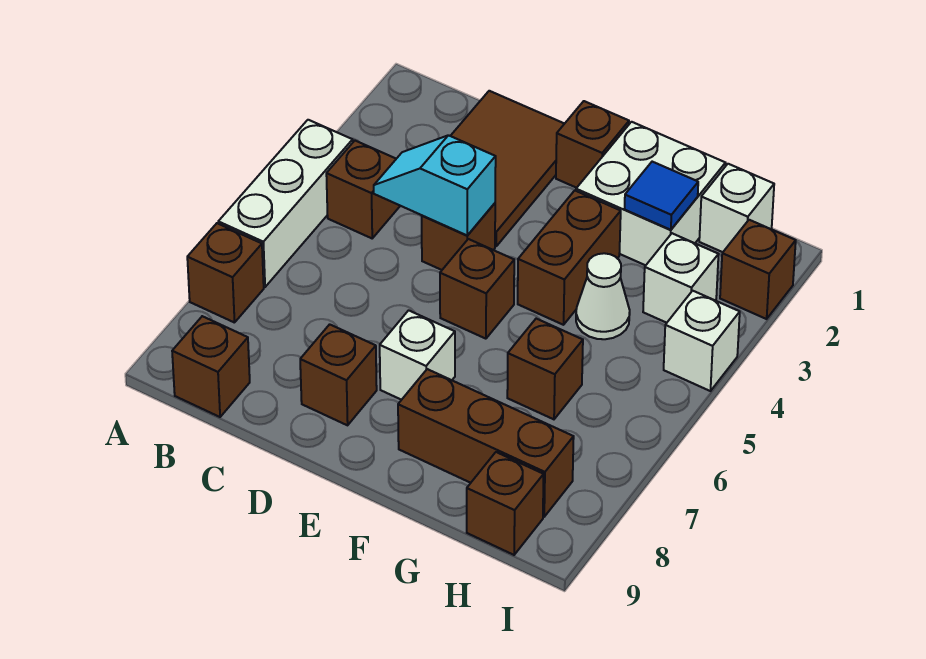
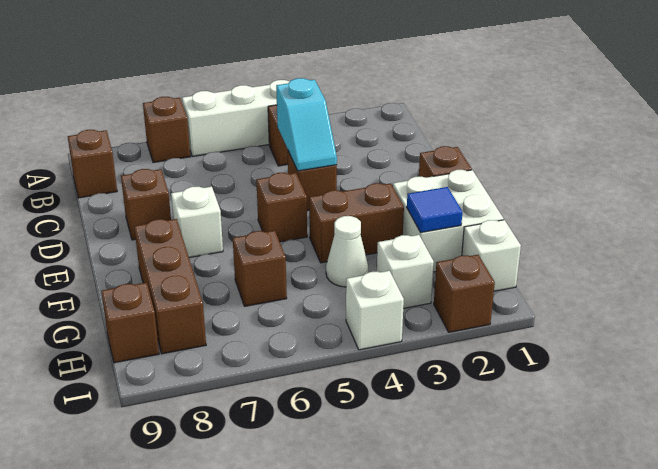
brown tile C1:D3 level 1 -> none
cyan slope C4:D4 level 2 top D -> cyan slope C4:D4 level 2 top C

